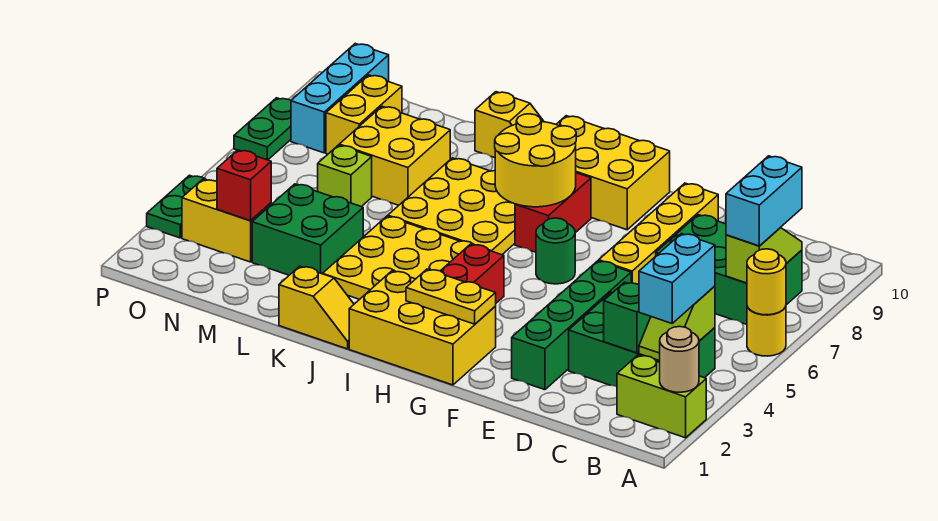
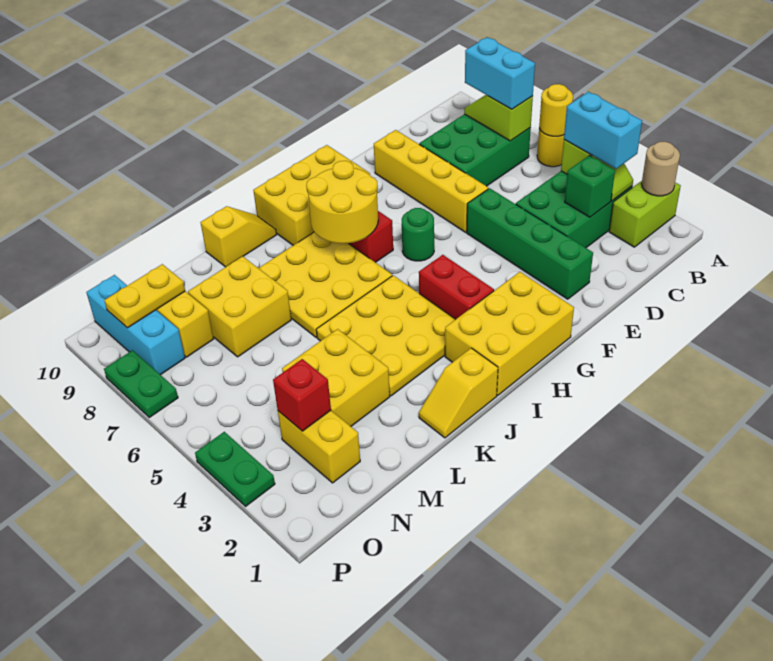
yellow plate G2:H2 level 2 -> yellow plate N9:O9 level 2
yellow slope J1:K1 level 1 top K -> yellow slope J1:K1 level 1 top J
green brick L3:M4 level 1 -> yellow brick L3:M4 level 1
lime brick M6 level 1 -> none
yellow brick N3:O3 level 1 -> yellow brick N2:N3 level 1

